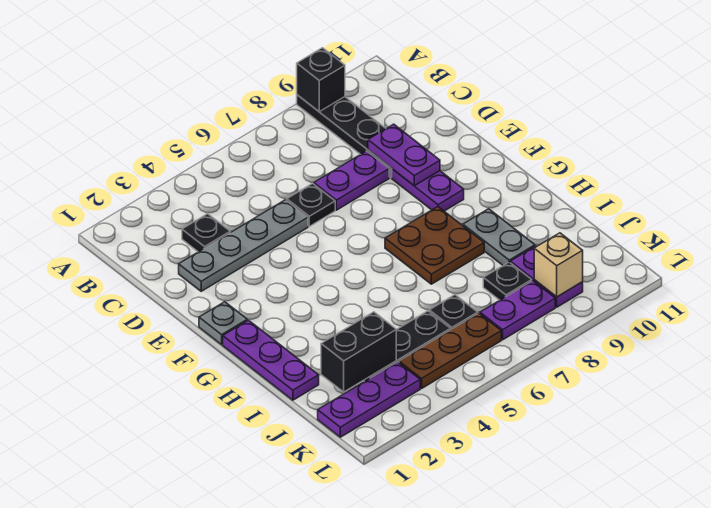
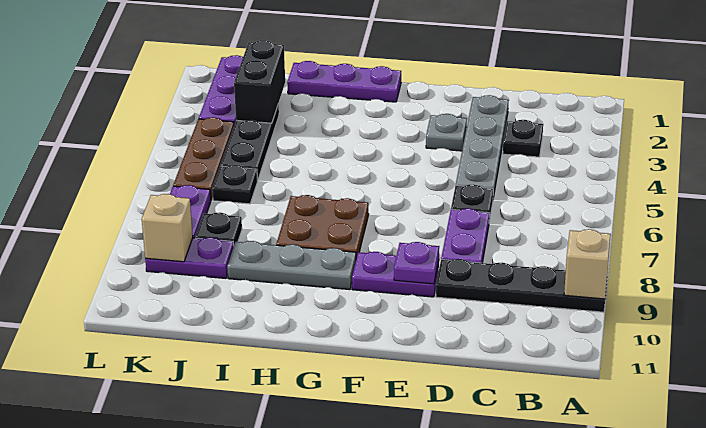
black brick A9 level 2 -> tan brick A9 level 2
purple plate D9:E9 level 2 -> purple plate E9 level 2
grey plate F1 level 1 -> grey plate E3 level 1
grey plate H9:I9 level 1 -> grey plate G9:I9 level 1

